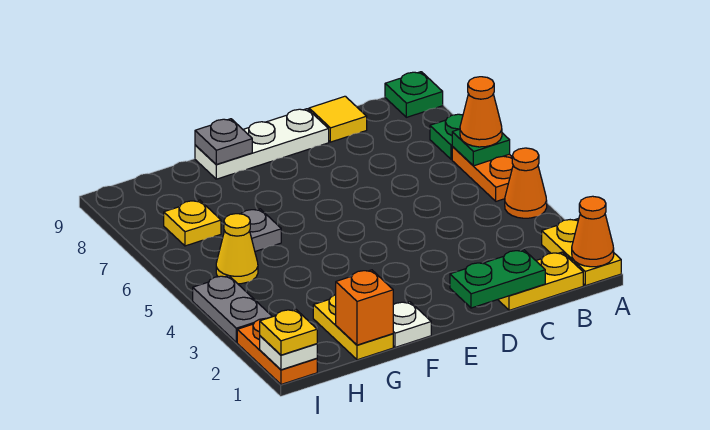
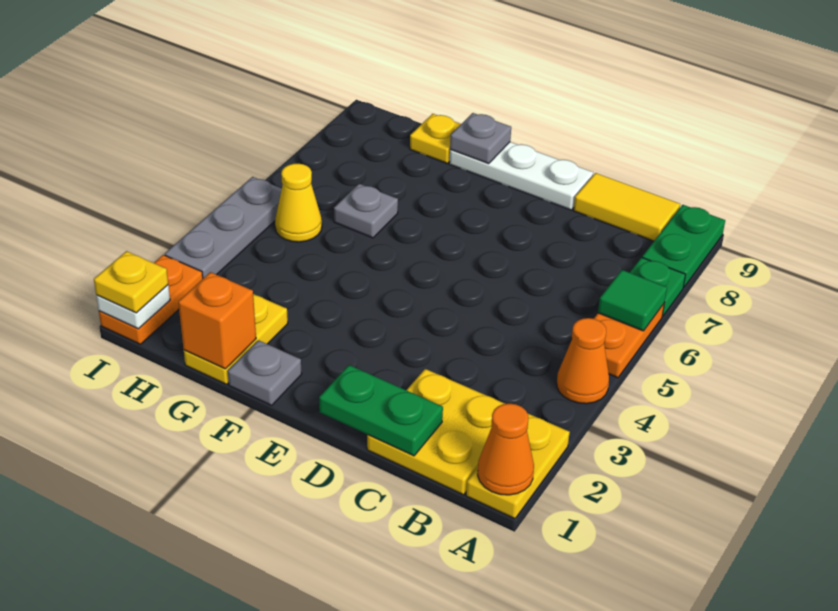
green plate A6 level 2 -> green tile A6 level 2
orange cone A6 level 3 -> none
green plate A9 level 1 -> green plate A8:A9 level 1
yellow plate B1:C1 level 1 -> yellow plate B1:C2 level 1
yellow tile C9 level 1 -> yellow tile B9:C9 level 1
white plate F1 level 1 -> grey plate F1 level 1
yellow plate H7 level 1 -> yellow plate G9 level 1
grey plate I3:I4 level 1 -> grey plate I3:I5 level 1

